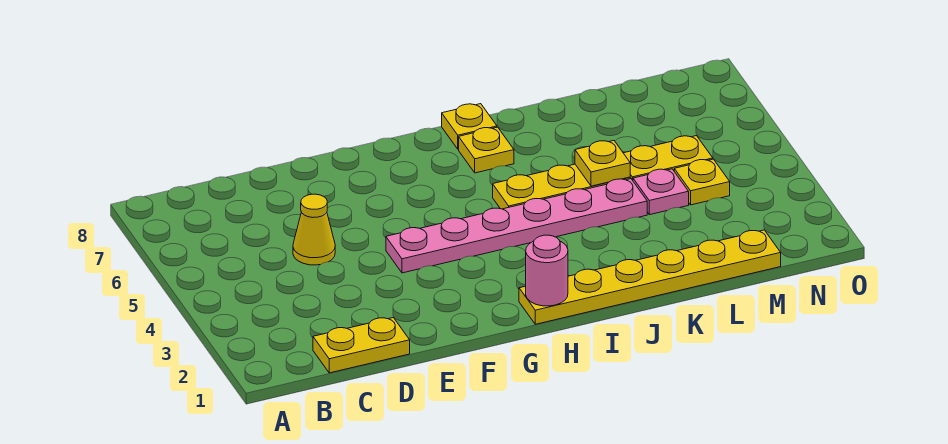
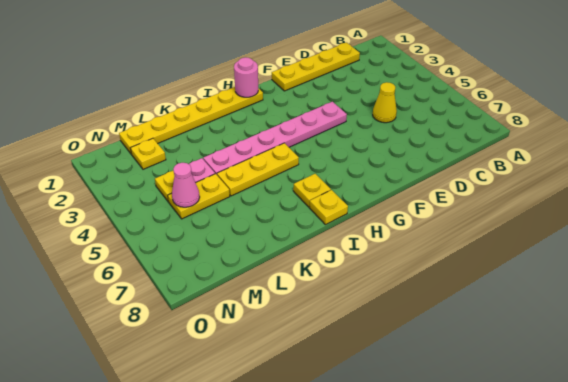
yellow plate C1:D1 level 1 -> yellow plate C1:F1 level 1
yellow plate K5 level 2 -> yellow plate M2 level 1
none -> pink cone M5 level 2

